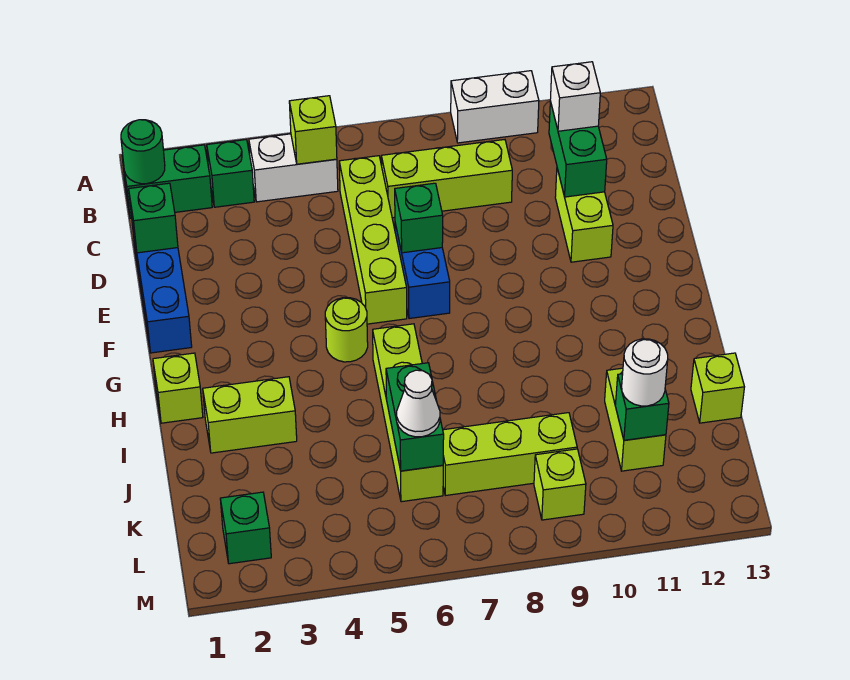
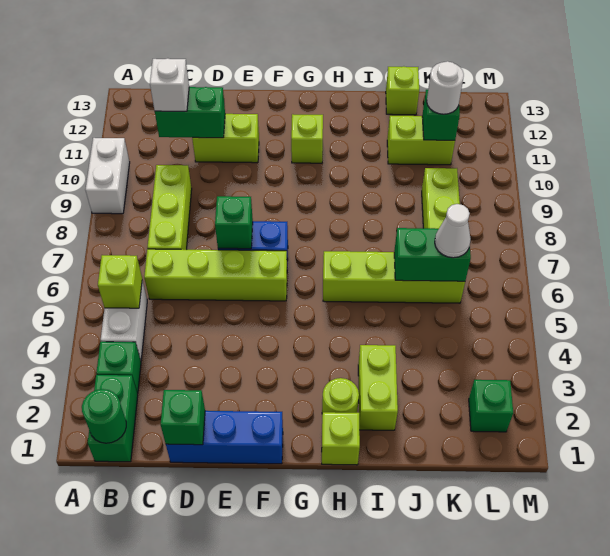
lime round brick G5 level 1 -> lime round brick H2 level 1
lime brick L9 level 1 -> lime brick G11 level 1

